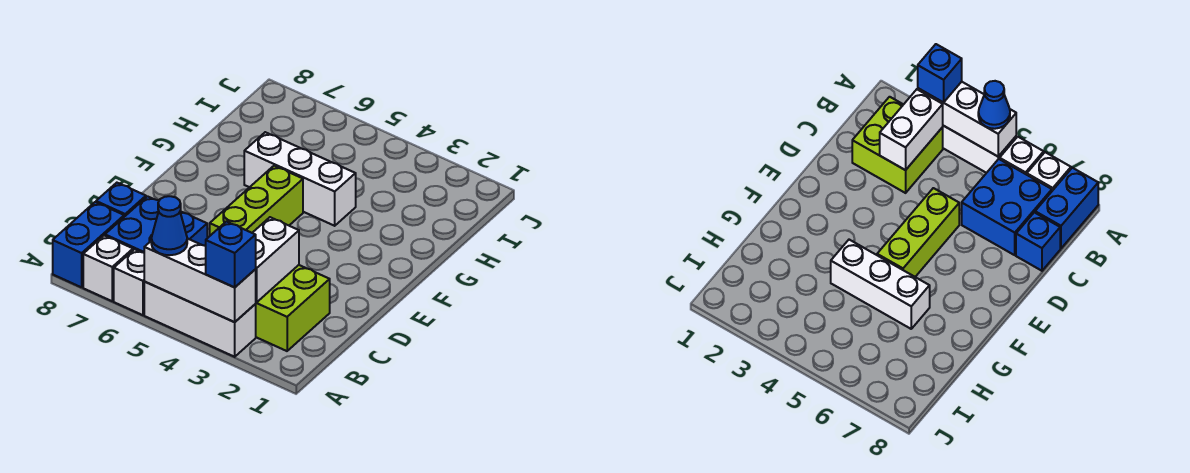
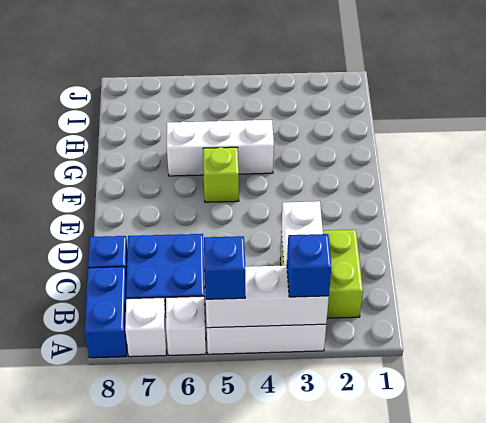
blue cone A5 level 3 -> blue brick A5 level 3
lime brick D5:F5 level 1 -> lime brick F5 level 1

